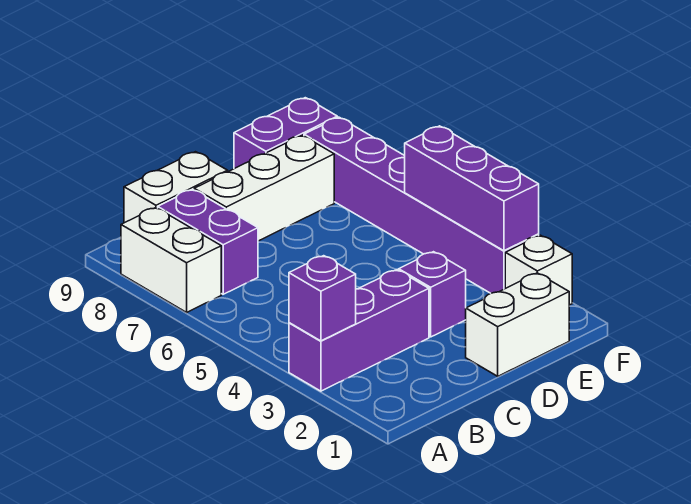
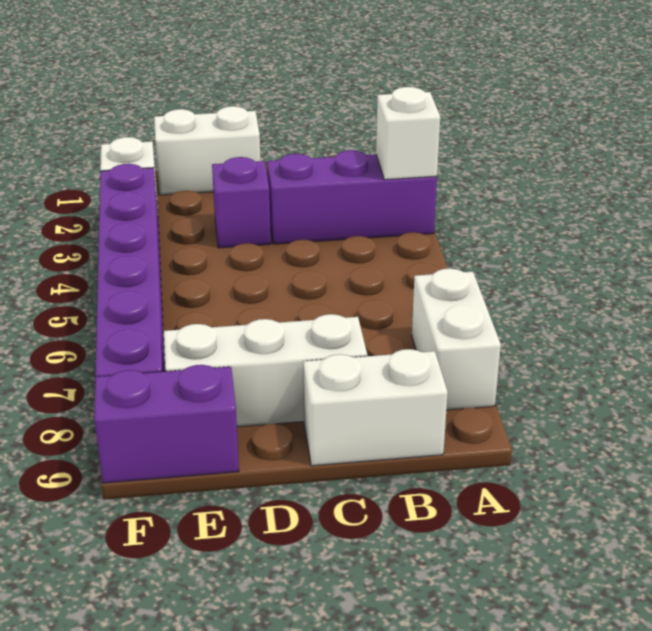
purple brick A3 level 2 -> white brick A3 level 2
purple brick B7:B8 level 1 -> none
purple brick F3:F5 level 2 -> none

